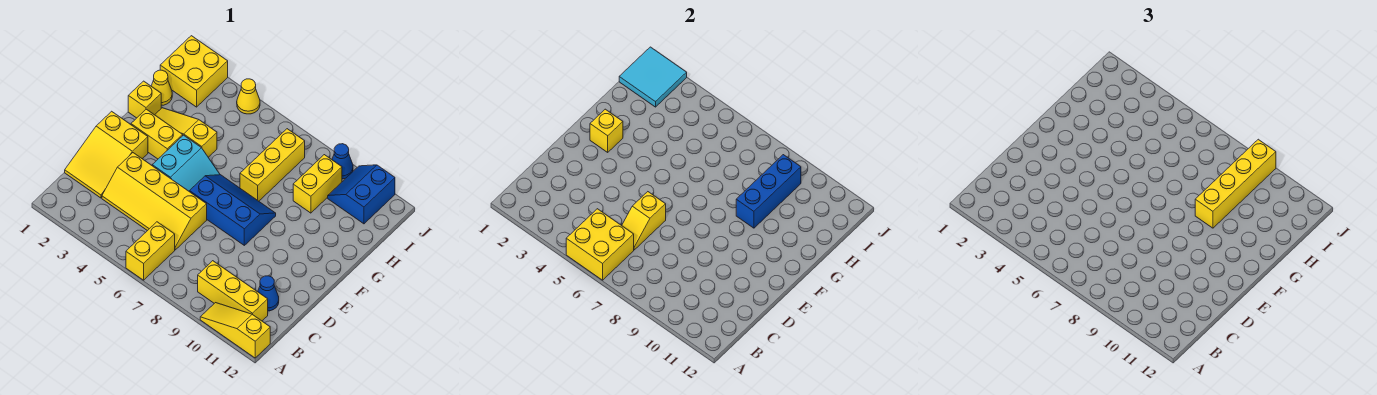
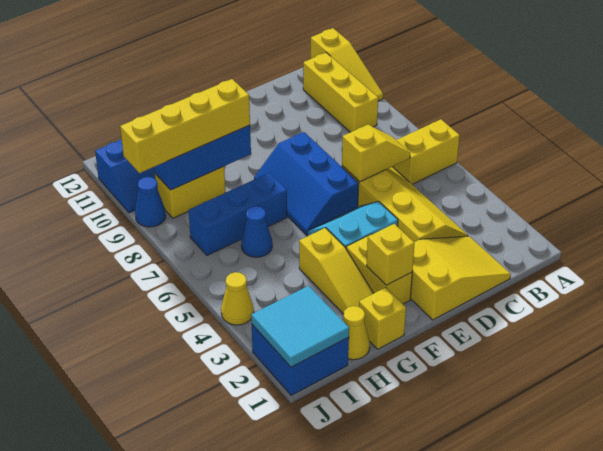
yellow brick A5:B6 level 2 -> none
blue cone C11 level 1 -> blue cone H6 level 1
yellow brick G7:I7 level 1 -> blue brick G7:I7 level 1
yellow brick I1:J2 level 1 -> blue brick I1:J2 level 1

